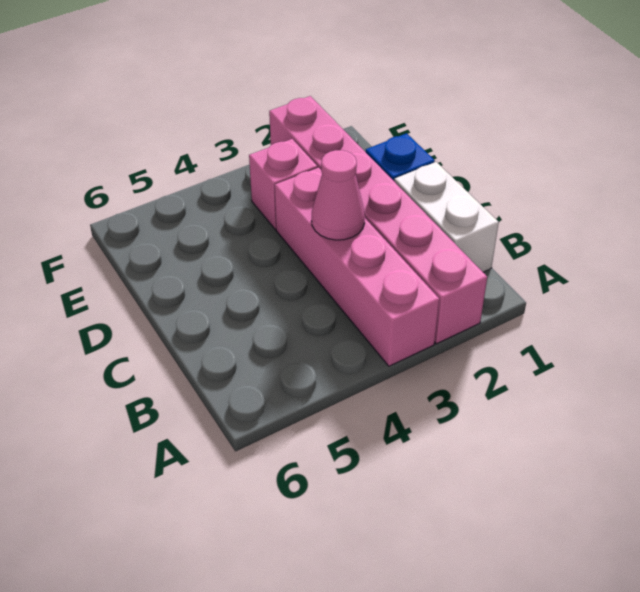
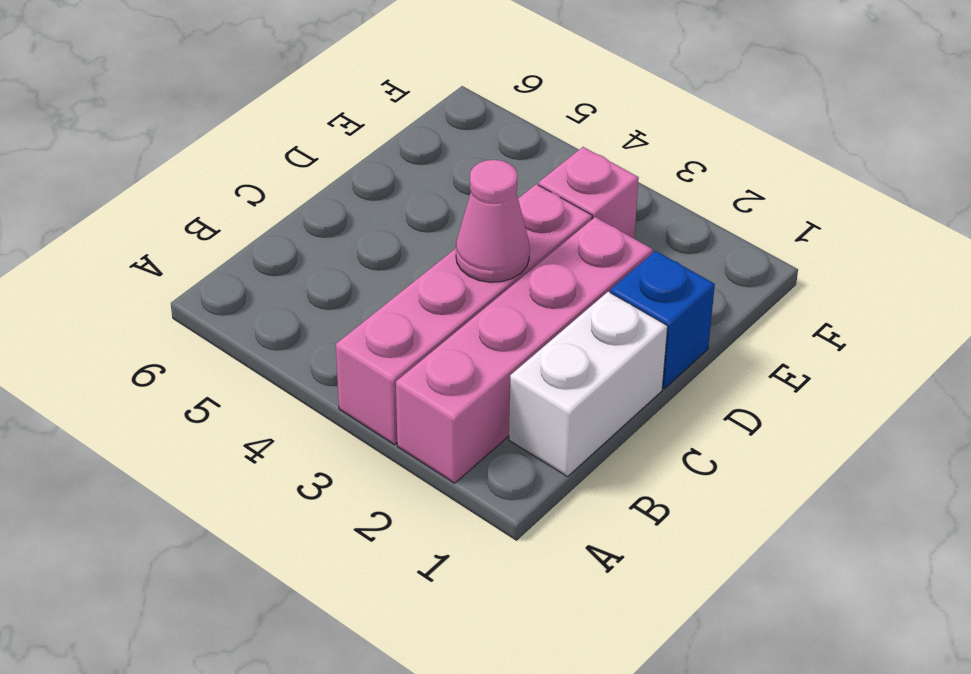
pink brick A2:F2 level 1 -> pink brick A2:D2 level 1

